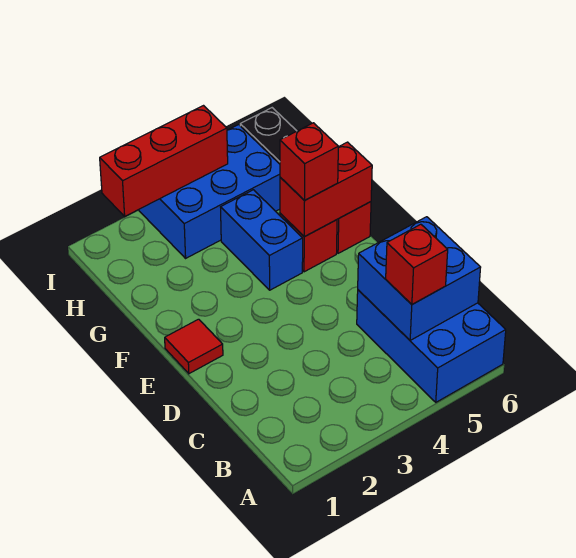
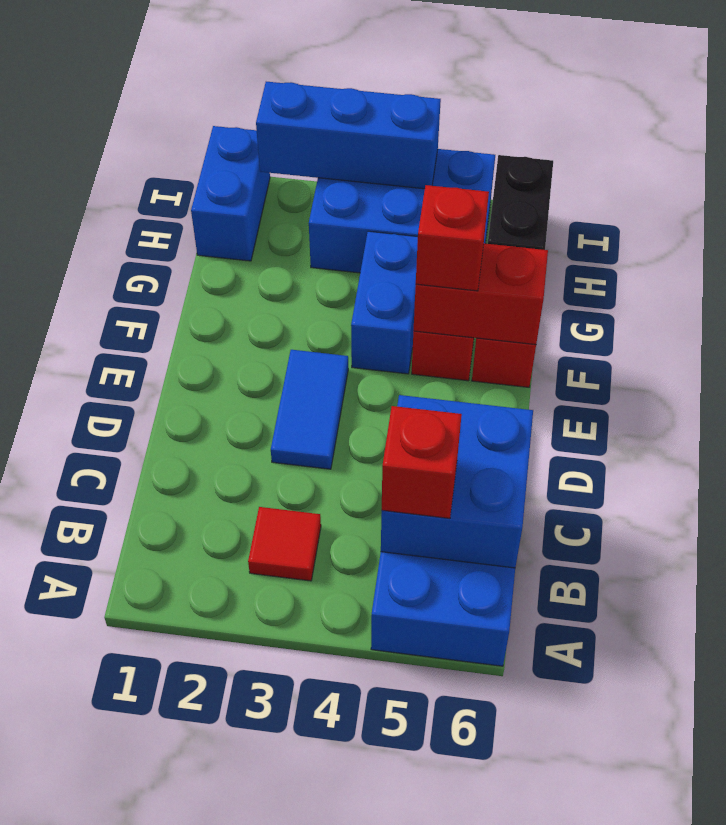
none -> blue tile D3:E3 level 1
red tile E1 level 1 -> red tile B3 level 1
none -> blue brick H1:I1 level 1
red brick I2:I4 level 2 -> blue brick I2:I4 level 2

